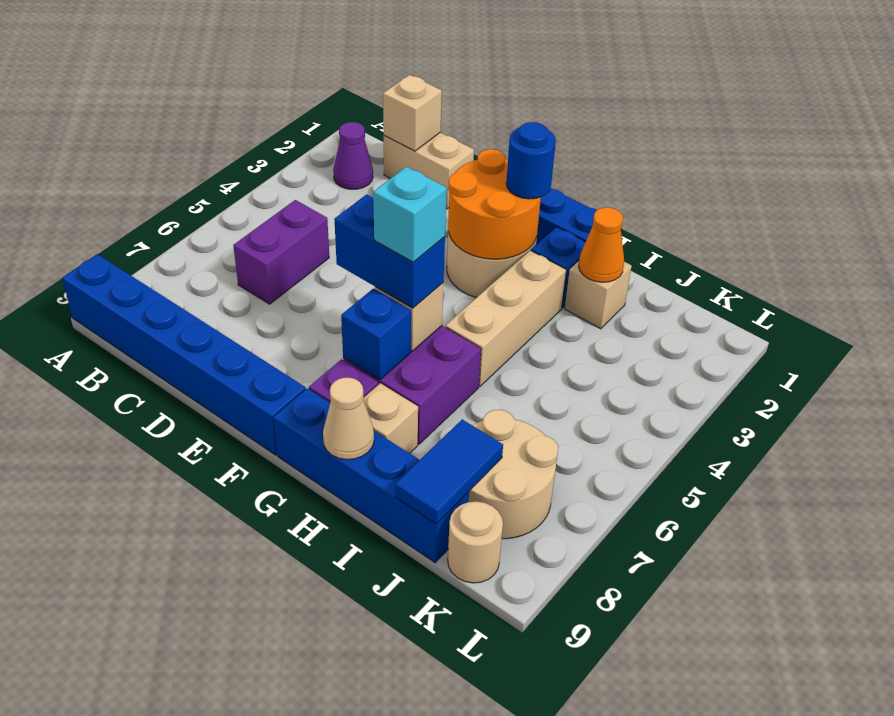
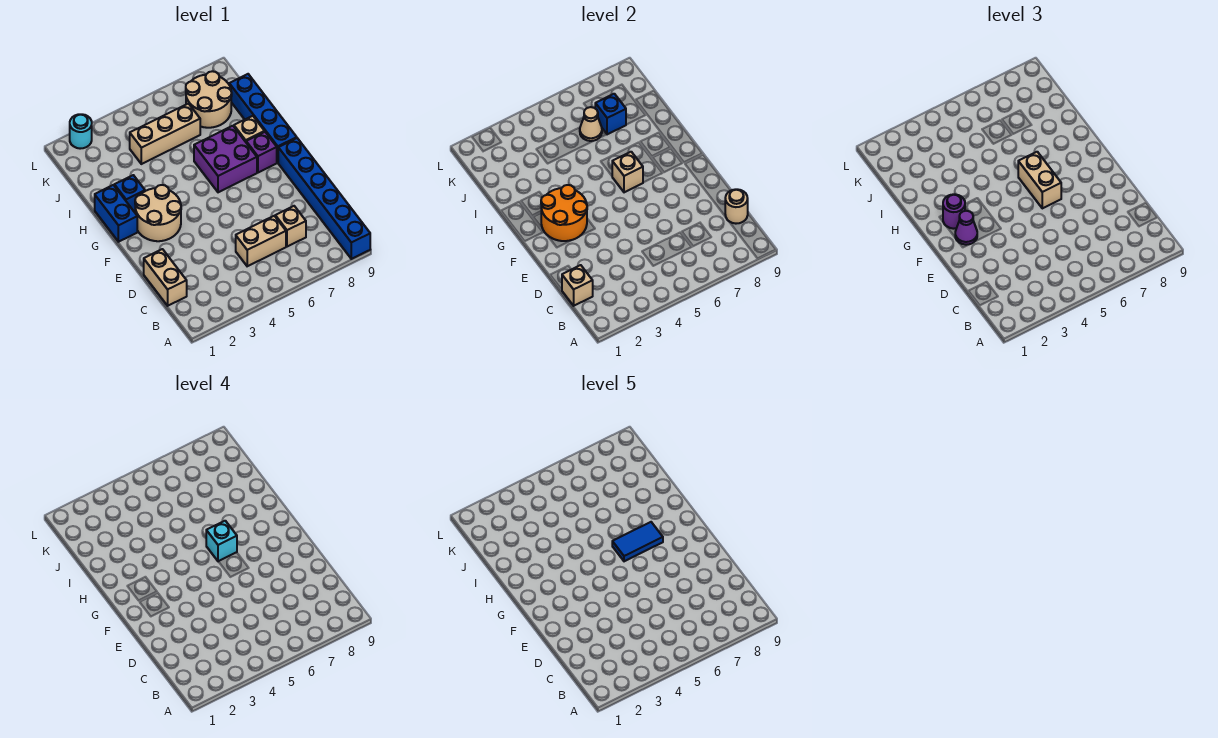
purple cone B2 level 1 -> purple cone F2 level 3
purple brick C5:C6 level 1 -> tan brick C5:C6 level 1
blue brick F6:G6 level 3 -> tan brick F6:G6 level 3
blue round brick G2 level 3 -> purple round brick G2 level 3
blue brick G7 level 2 -> blue brick J7 level 2
tan brick H3:H5 level 1 -> tan brick J4:J6 level 1
tan cone H9 level 2 -> tan cone J6 level 2
tan brick I2 level 1 -> tan brick C7 level 1
orange cone I2 level 2 -> none
blue tile J8:J9 level 2 -> blue tile G6:G7 level 5
tan round brick K9 level 1 -> tan round brick C9 level 2
none -> cyan round brick L2 level 1

